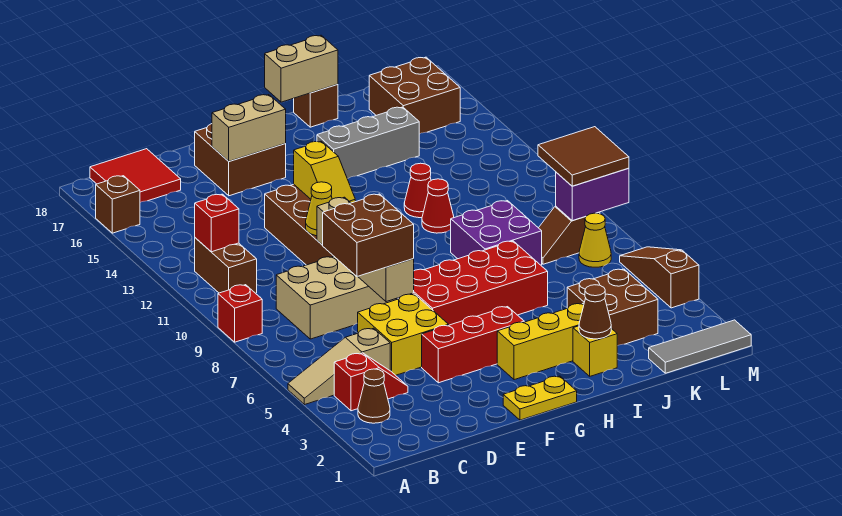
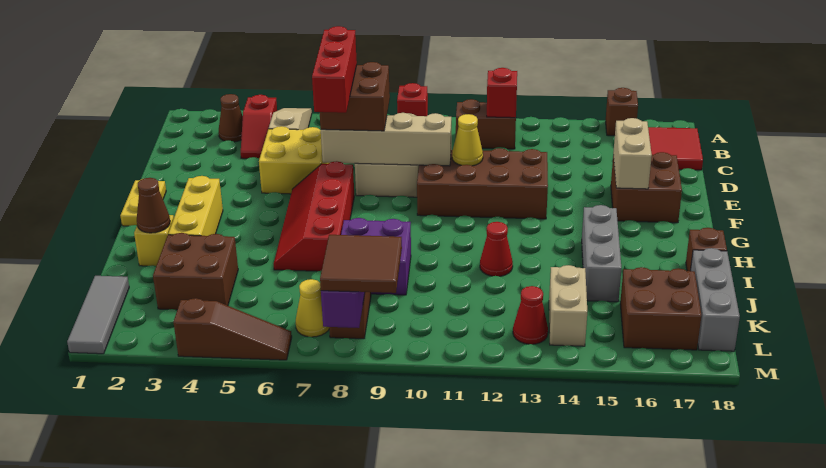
red brick E4:G4 level 1 -> red brick D7:F7 level 4
red brick F6:I7 level 1 -> red slope F6:I7 level 1 top 7
yellow slope F12:F13 level 2 top 13 -> none
tan brick H18:I18 level 2 -> tan brick K14:L14 level 1
red cone I11 level 1 -> red cone L13 level 1
none -> grey brick J18:L18 level 1

